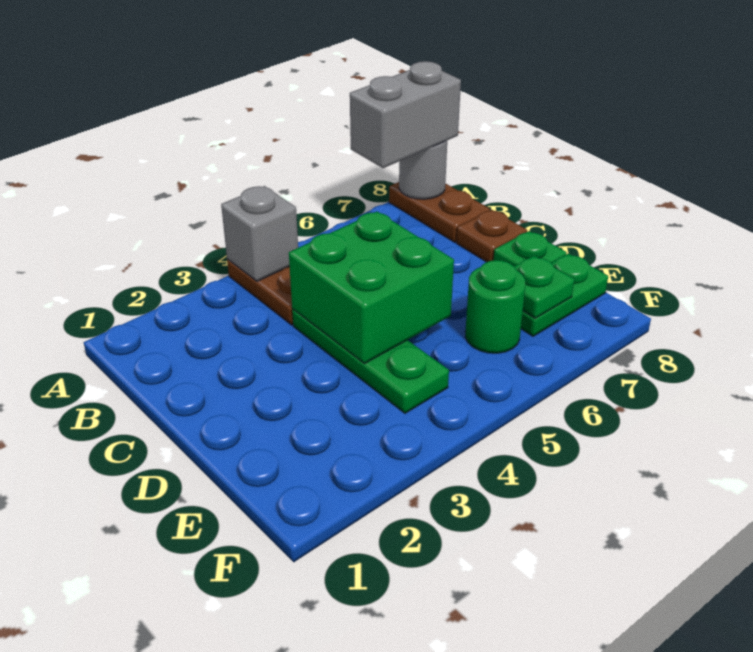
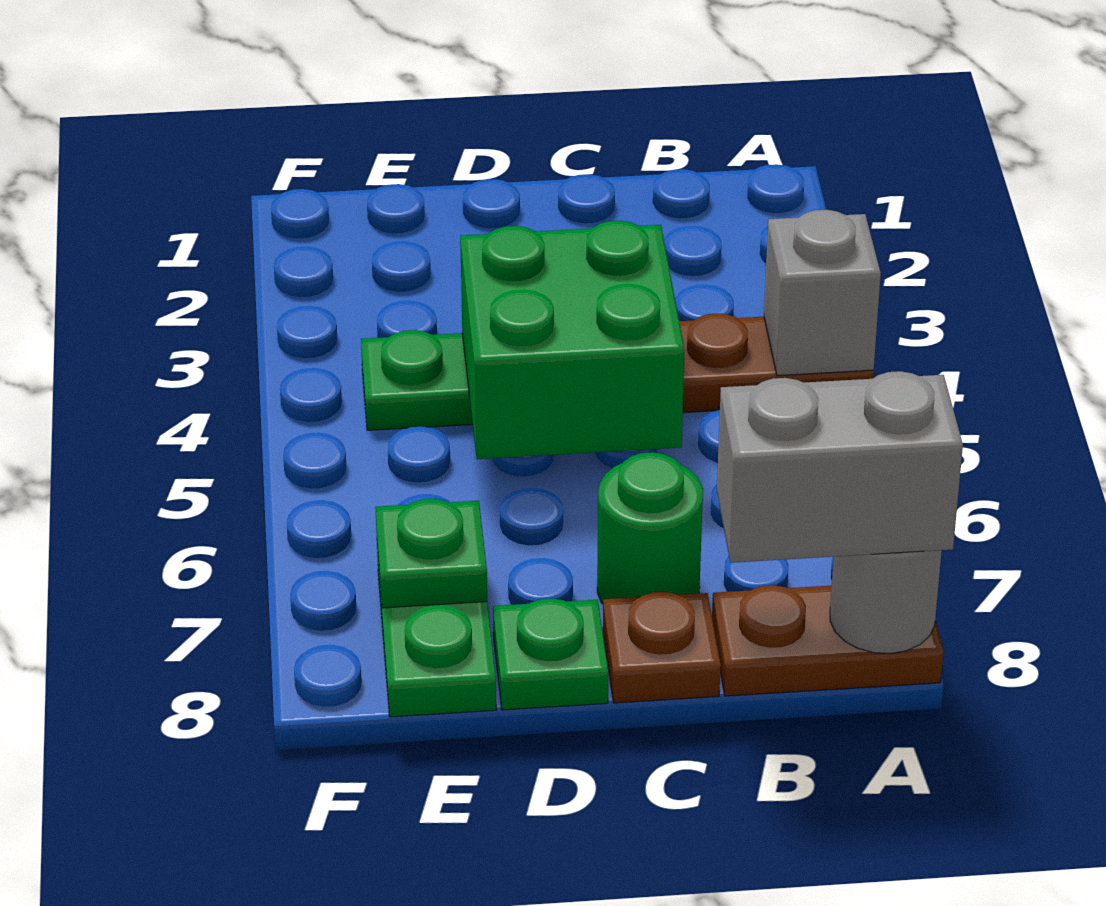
grey brick A7:A8 level 3 -> grey brick A8:B8 level 3
green round brick E6 level 1 -> green round brick C7 level 1

